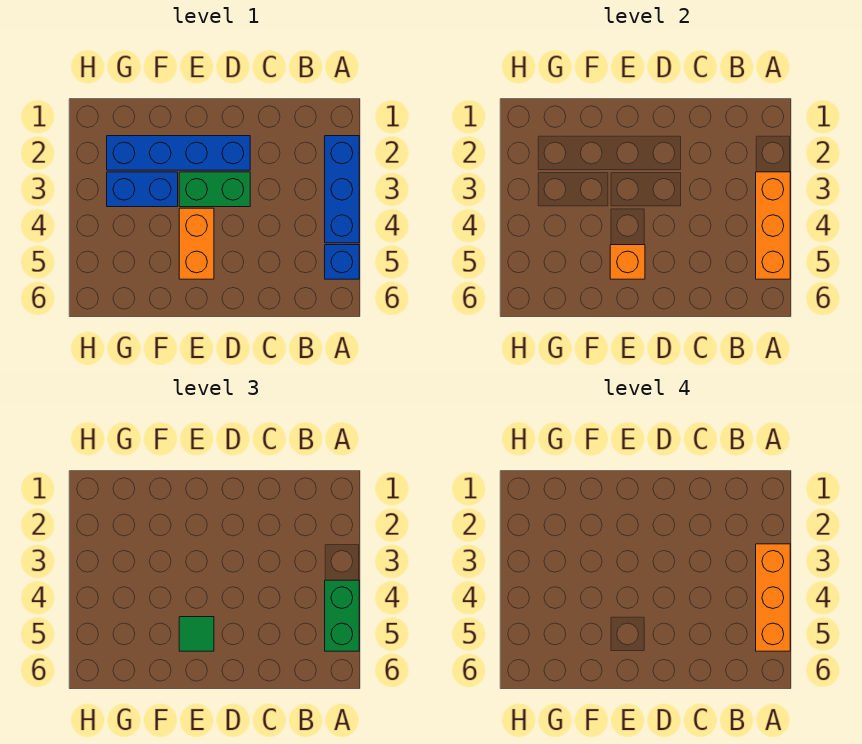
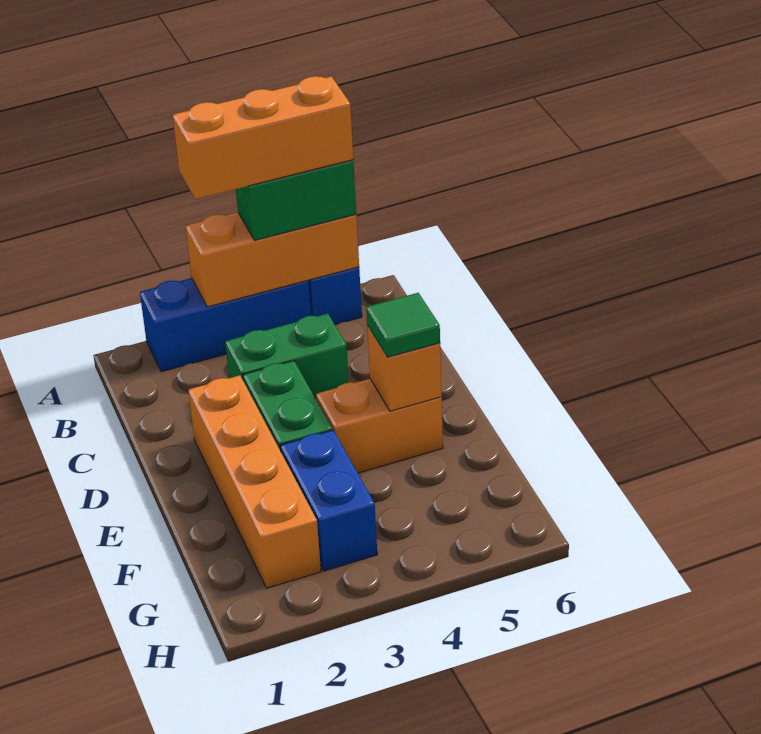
none -> green brick C3:C4 level 1
blue brick D2:G2 level 1 -> orange brick D2:G2 level 1

